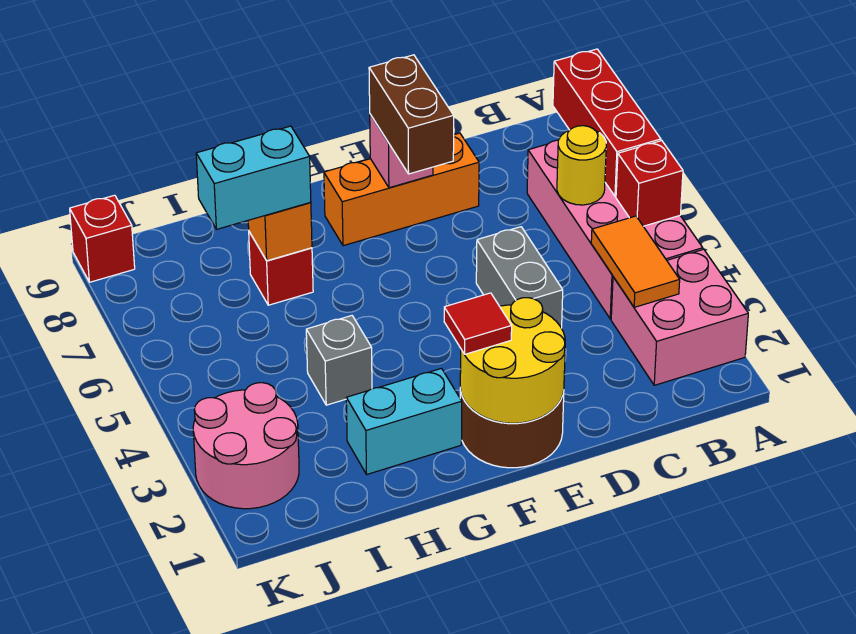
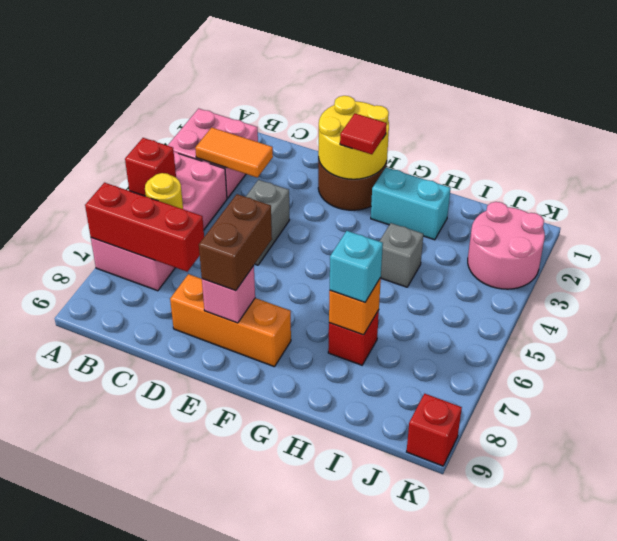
red brick A6:A8 level 2 -> red brick A7:C7 level 2
orange tile B3:B4 level 2 -> orange tile B3:C3 level 2
cyan brick H7:I7 level 3 -> cyan brick H7 level 3

